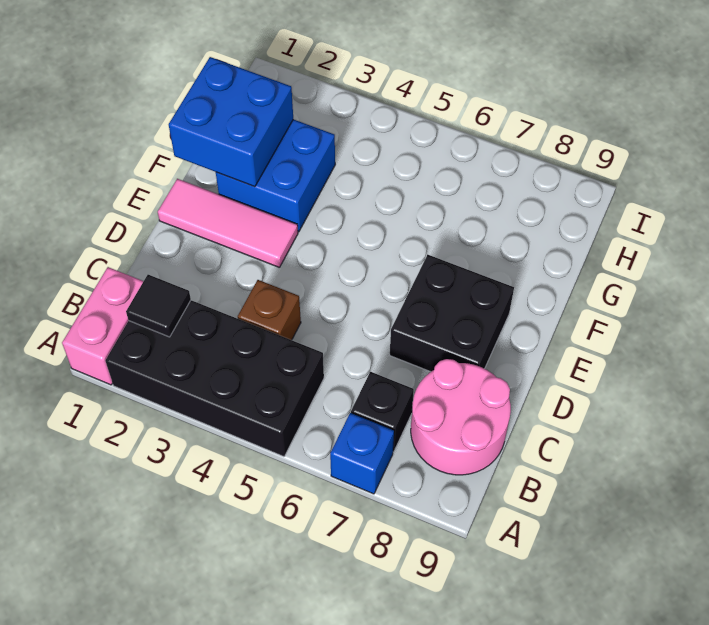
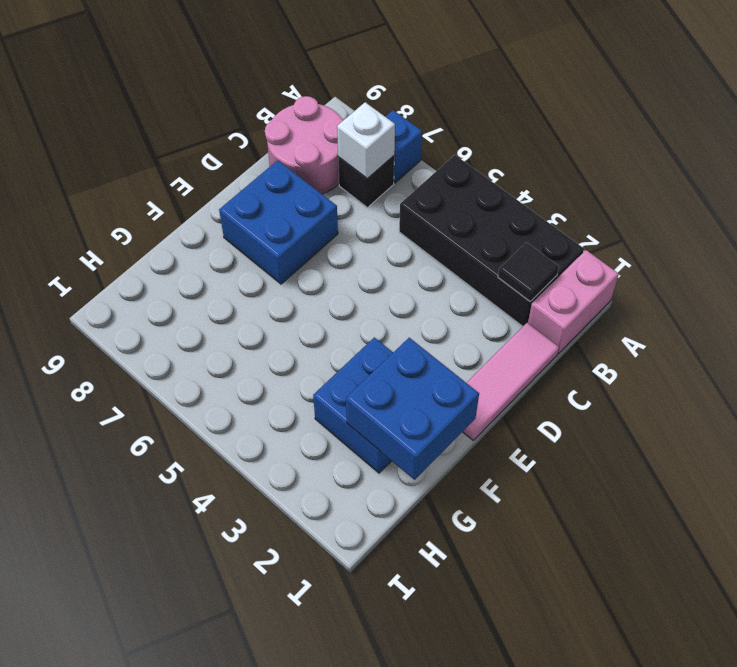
none -> white brick B7 level 2
brown brick C4 level 1 -> none
black brick D7:E8 level 1 -> blue brick D7:E8 level 1
pink tile E1:E3 level 1 -> pink tile C1:E1 level 1

